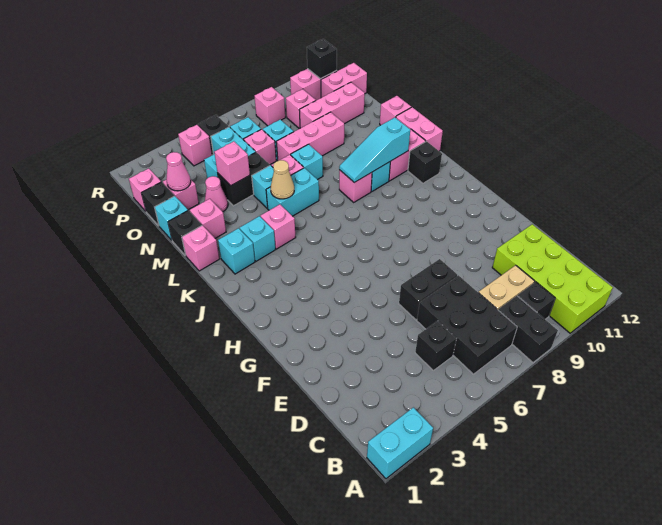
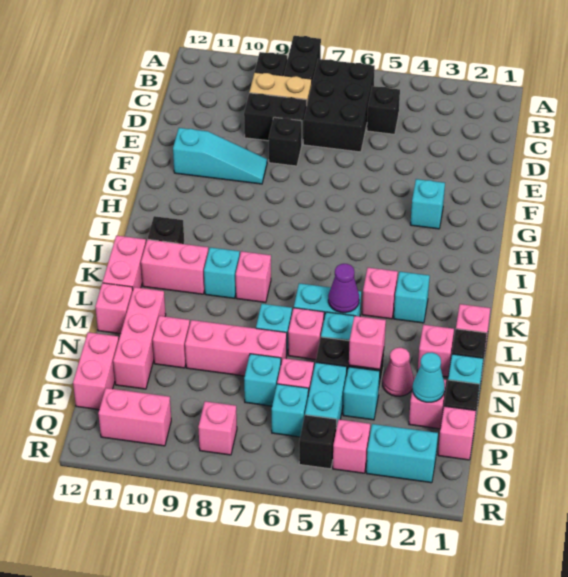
cyan brick A1:A2 level 1 -> cyan brick Q2:Q3 level 1
lime brick A10:D11 level 1 -> none
black brick E6:E7 level 1 -> black brick D8:D9 level 1
cyan brick K2 level 1 -> cyan brick G3 level 1
cyan slope K8:K10 level 2 top 10 -> cyan slope F9:F11 level 1 top 11
tan cone L5 level 2 -> purple cone L5 level 2
pink cone O2 level 2 -> cyan cone O2 level 2
pink brick O9:O11 level 1 -> pink brick M11:O11 level 1
pink brick P9 level 1 -> pink brick N10 level 1
pink brick P11:P12 level 1 -> pink brick O12:P12 level 1
black brick Q11 level 2 -> black brick E8 level 1

